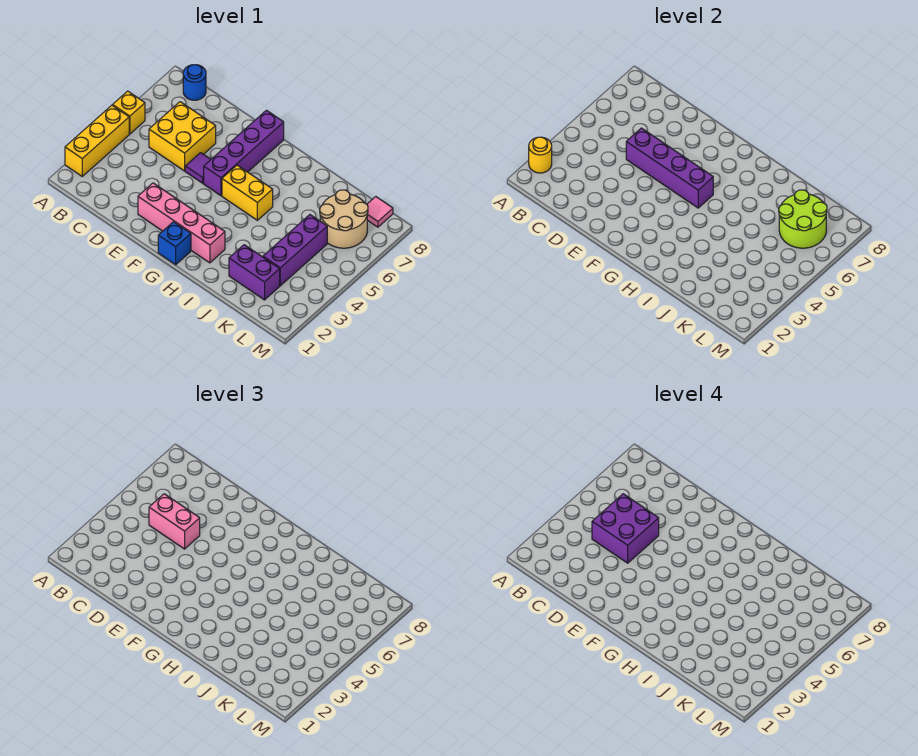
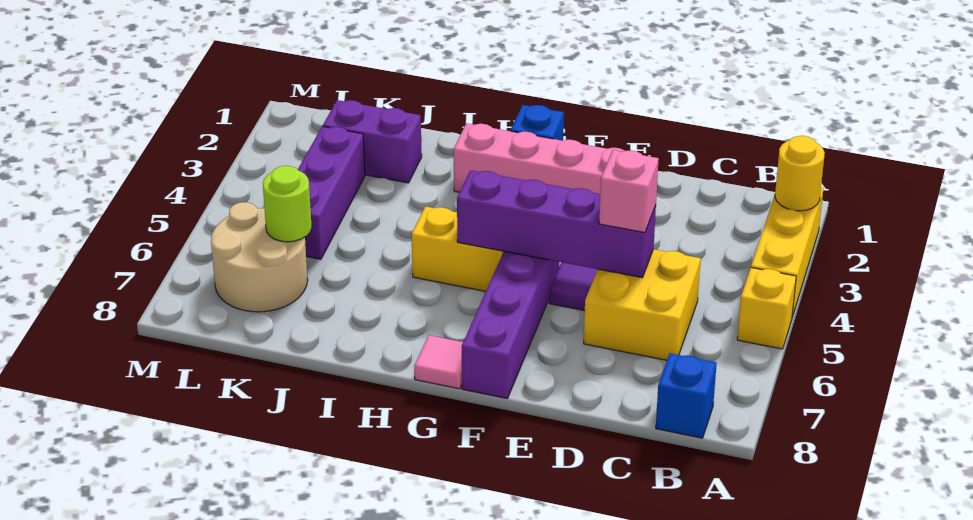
blue round brick B8 level 1 -> blue brick B8 level 1
purple brick C4:D5 level 4 -> none
pink brick C5:D5 level 3 -> pink brick D5 level 3
lime round brick K6:L7 level 2 -> lime round brick K6 level 2
pink tile L8 level 1 -> pink tile G8 level 1

